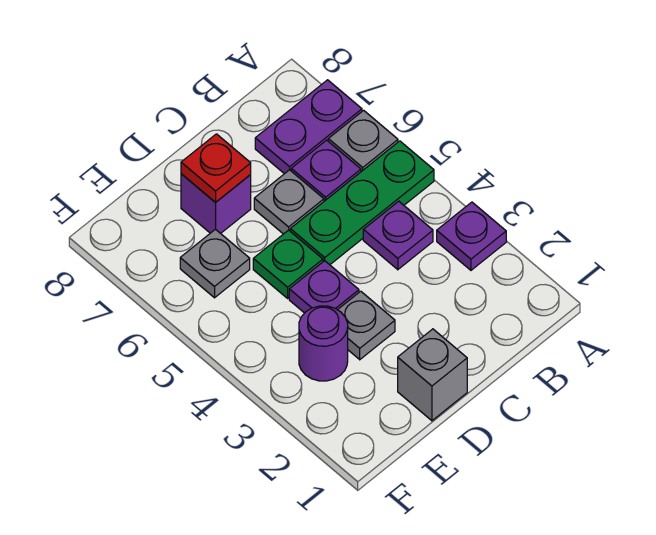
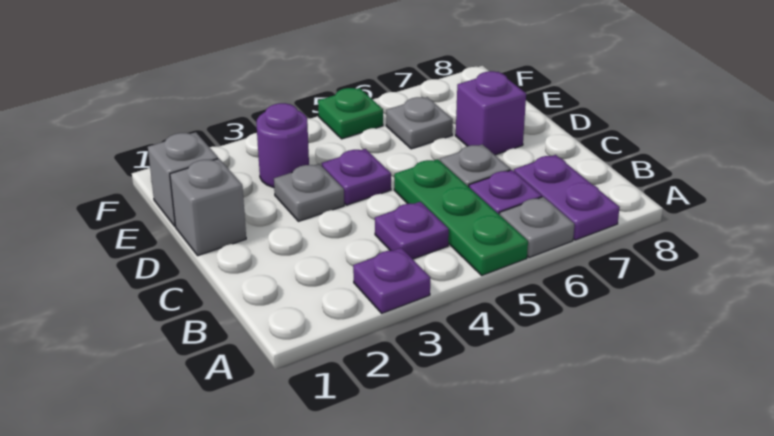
green plate D5 level 1 -> green plate F5 level 1
red plate D7 level 2 -> none
none -> grey brick E1 level 1

